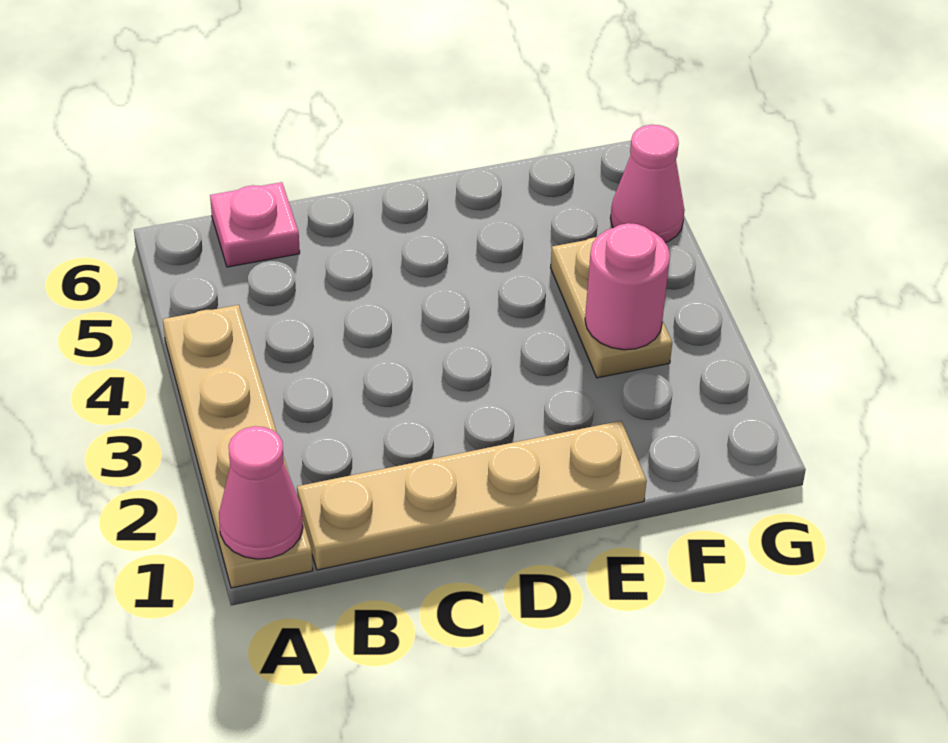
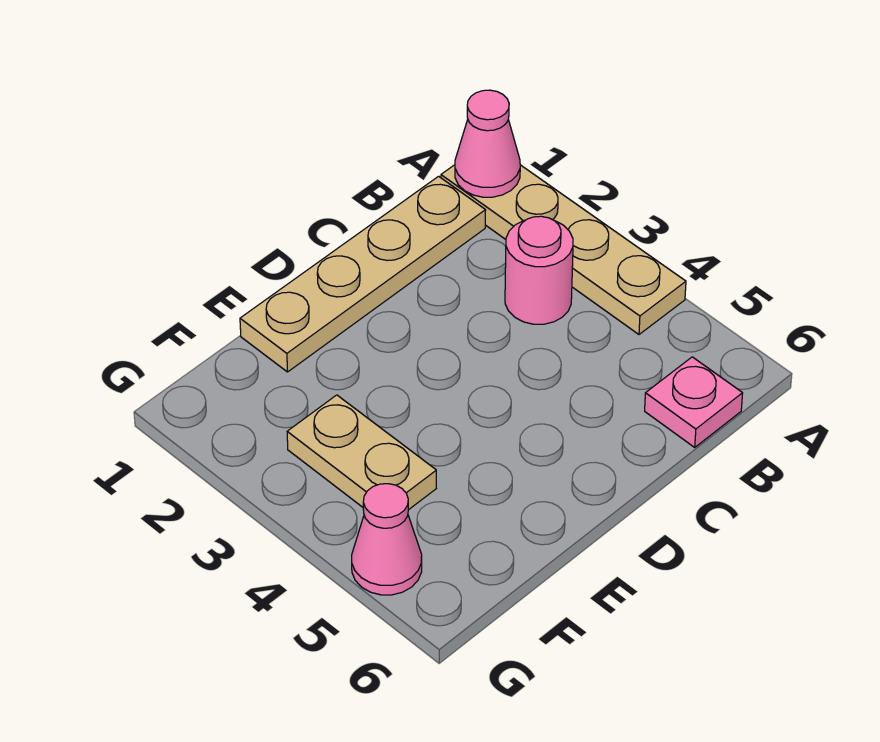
pink round brick F3 level 2 -> pink round brick B3 level 1

